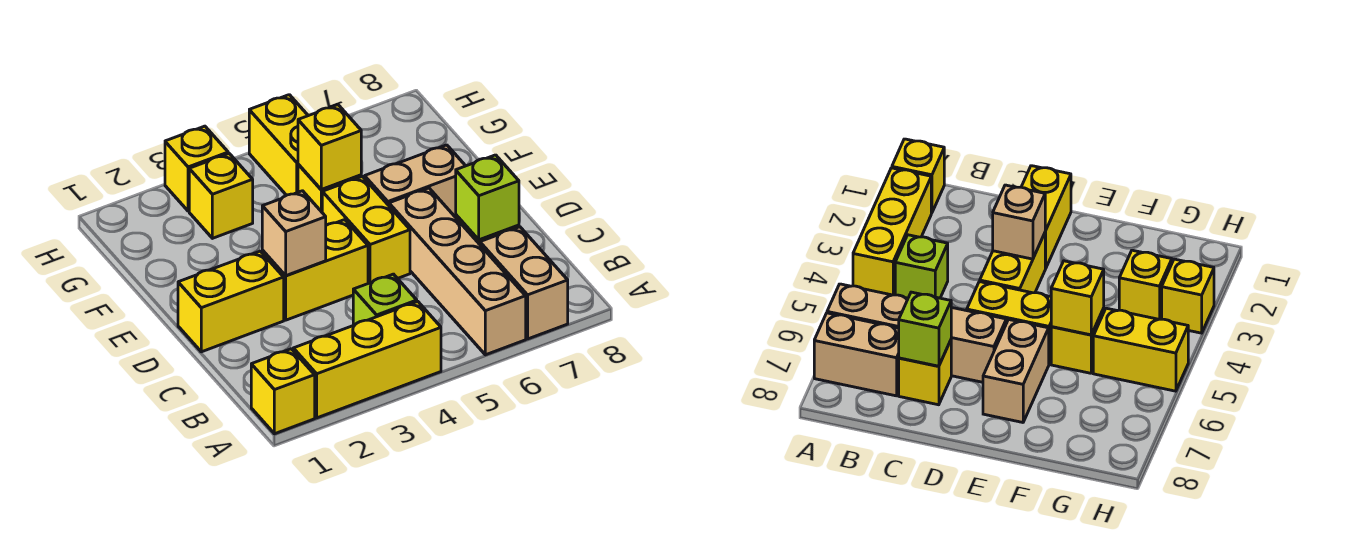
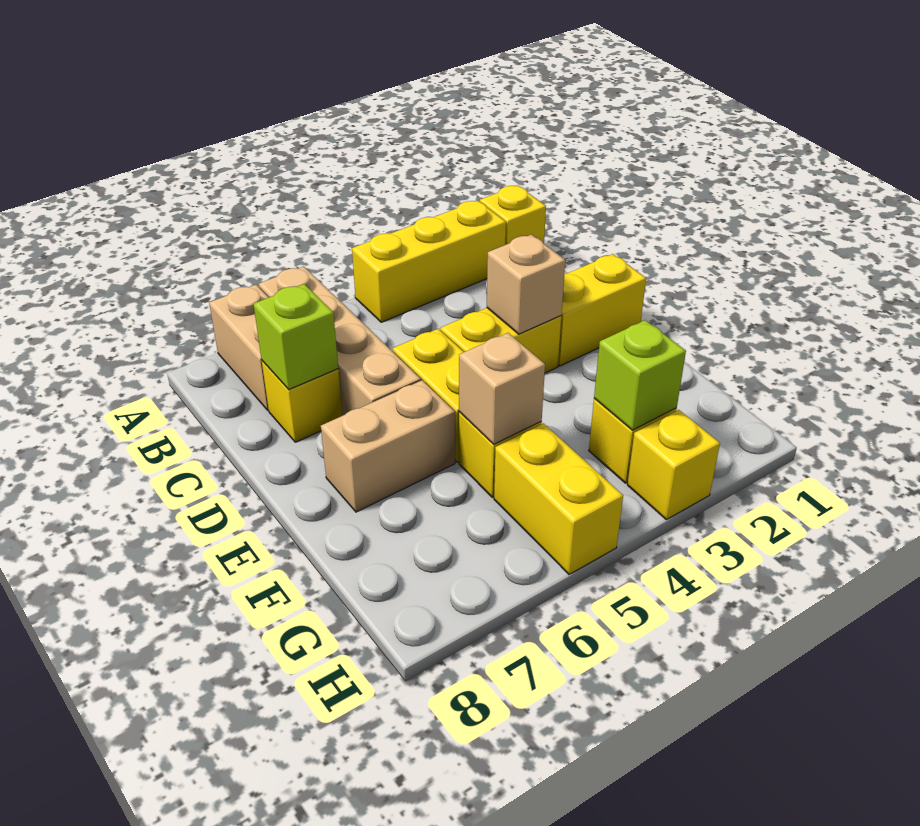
lime brick B4 level 1 -> lime brick G3 level 2
yellow brick F5 level 2 -> tan brick F5 level 2

